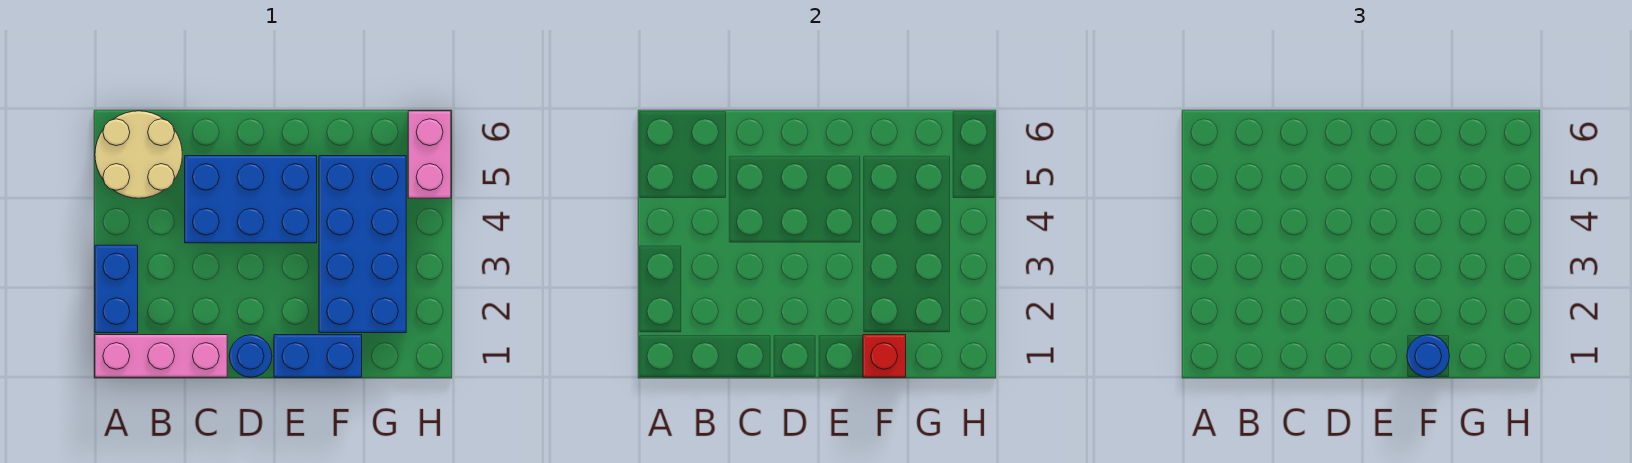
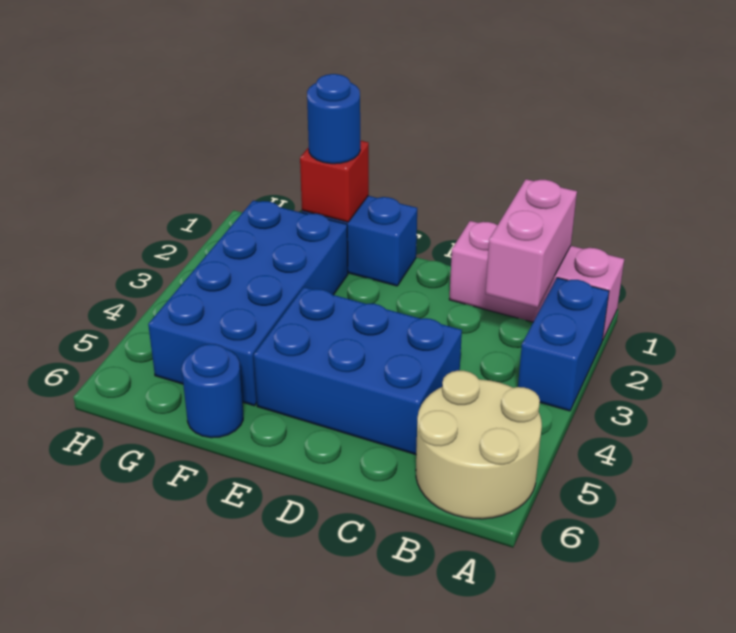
blue round brick D1 level 1 -> blue round brick F6 level 1
pink brick H5:H6 level 1 -> pink brick B1:B2 level 2

